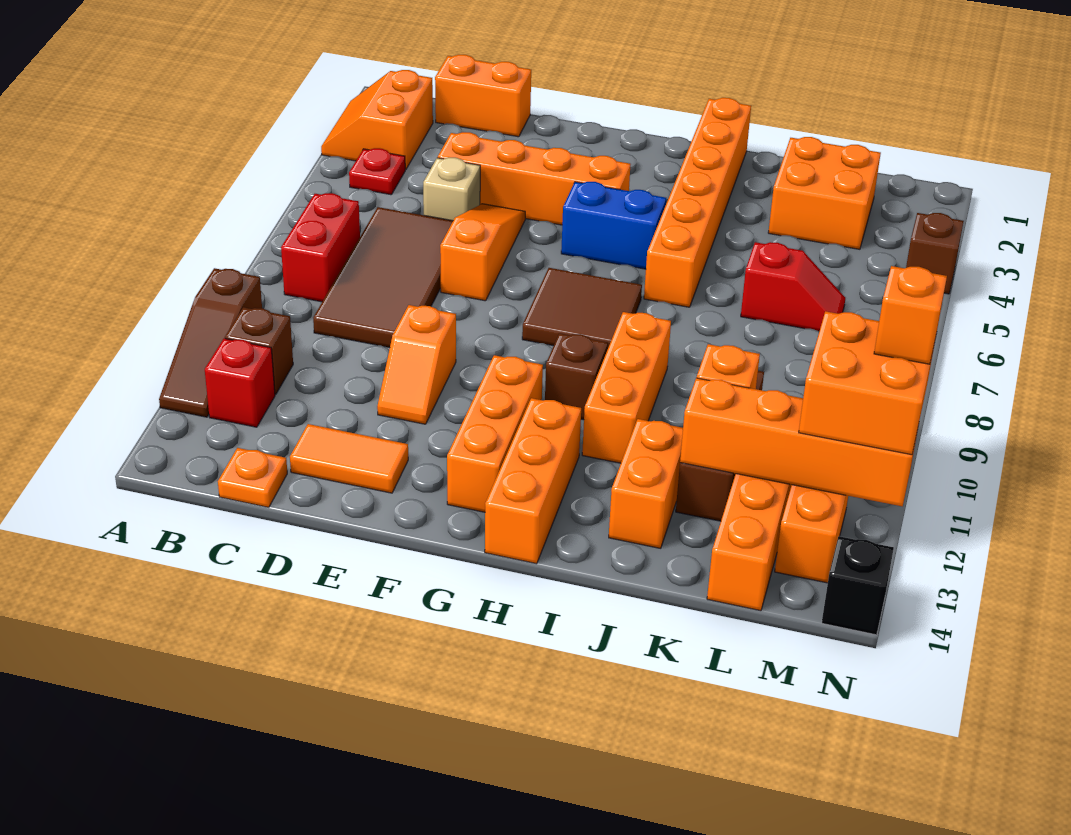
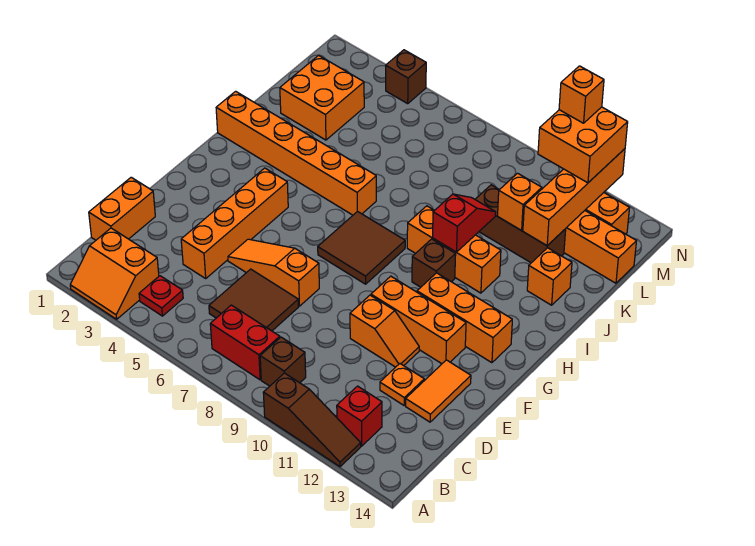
brown brick B11 level 1 -> brown brick B9 level 1
brown tile C6:D9 level 1 -> brown tile C6:D7 level 1
orange plate C14 level 1 -> orange plate D12 level 1
tan brick D5 level 1 -> none
blue brick G5:H5 level 1 -> none
orange brick H12:H14 level 1 -> orange brick F10:F12 level 1
orange brick J12:J13 level 1 -> orange brick J13 level 1
red slope K6:L6 level 1 top K -> red slope I10:J10 level 2 top I
black brick N14 level 1 -> none

